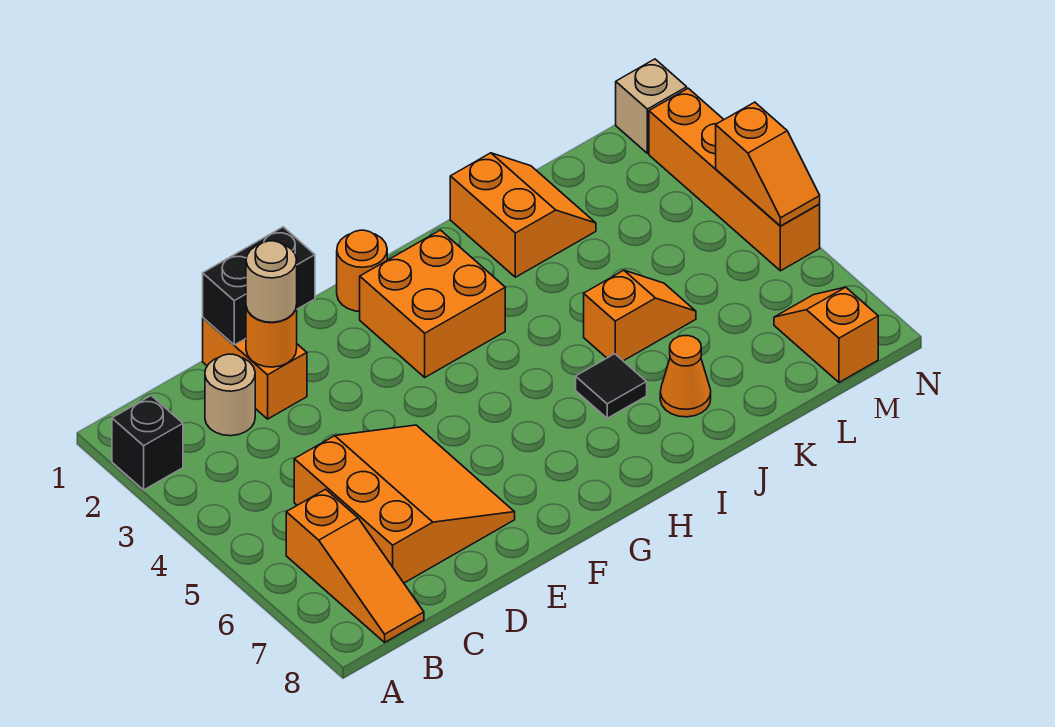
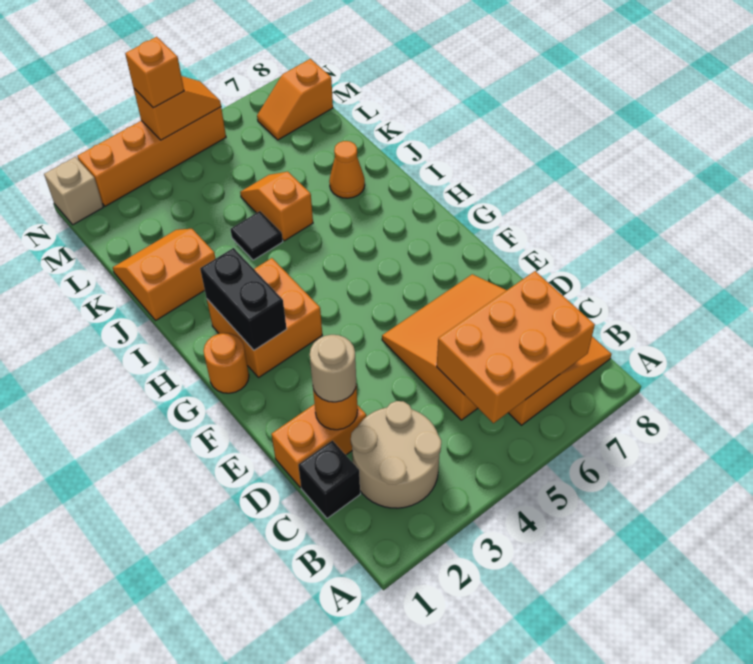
black brick A2 level 1 -> black brick C1 level 1
none -> orange brick B5:C7 level 2
tan round brick C2 level 1 -> tan round brick B2:C3 level 1
black brick D1:E1 level 2 -> black brick G2:H2 level 2
black tile I6 level 1 -> black tile J4 level 1
none -> orange brick N4 level 3

